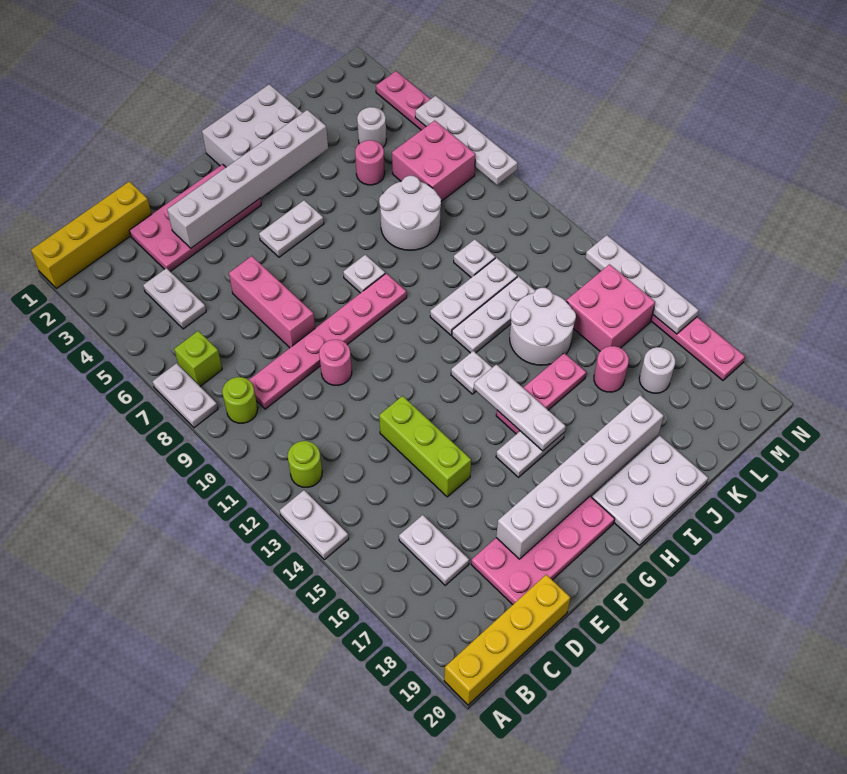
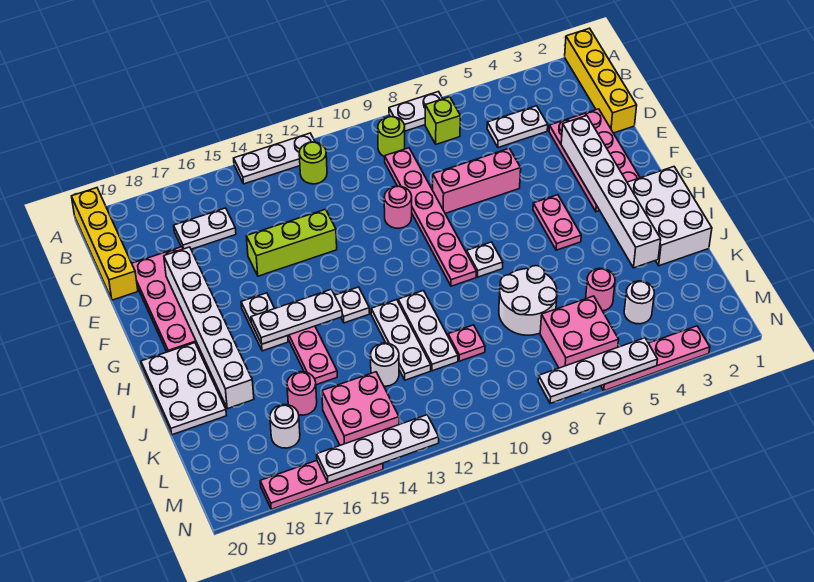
white plate A13:A14 level 1 -> white plate A12:A14 level 1
white plate G5:H5 level 1 -> pink plate G5:H5 level 1
white round brick J13:K14 level 1 -> white round brick K13 level 1
white plate K10 level 1 -> pink plate K10 level 1

